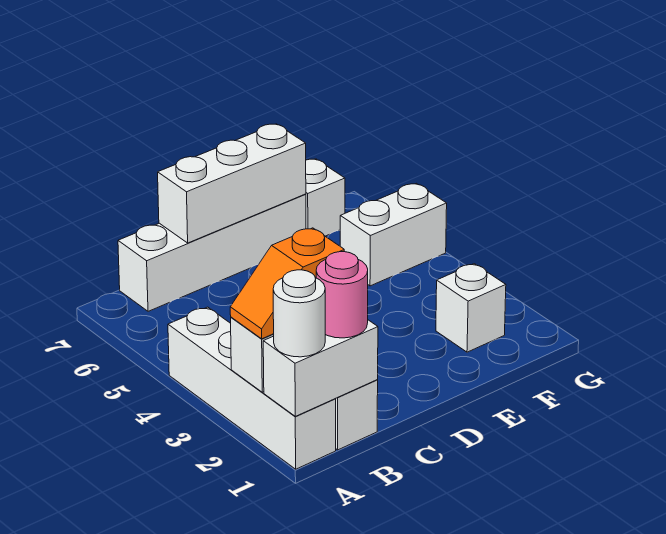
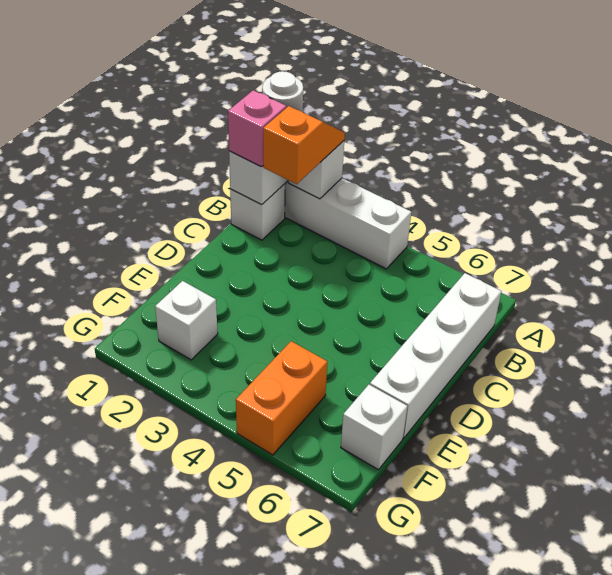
pink round brick B1 level 3 -> pink brick B1 level 3
white brick C7:E7 level 2 -> none
white brick F5:G5 level 1 -> orange brick F5:G5 level 1

